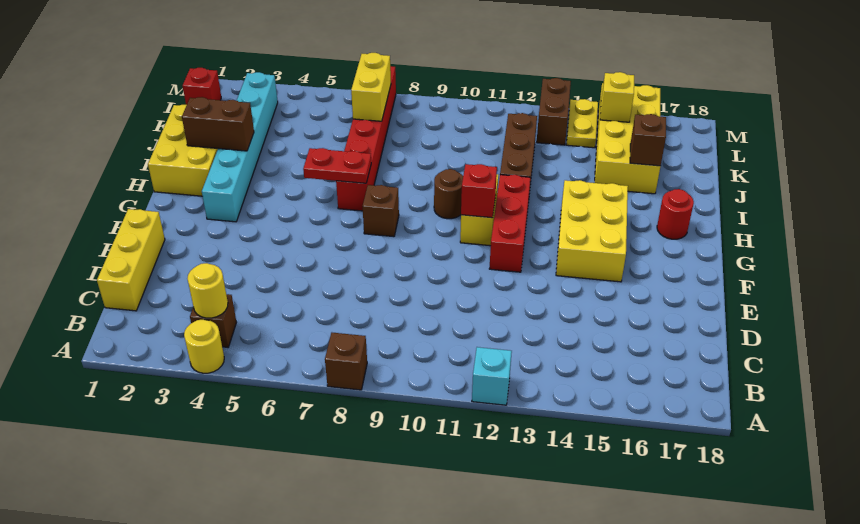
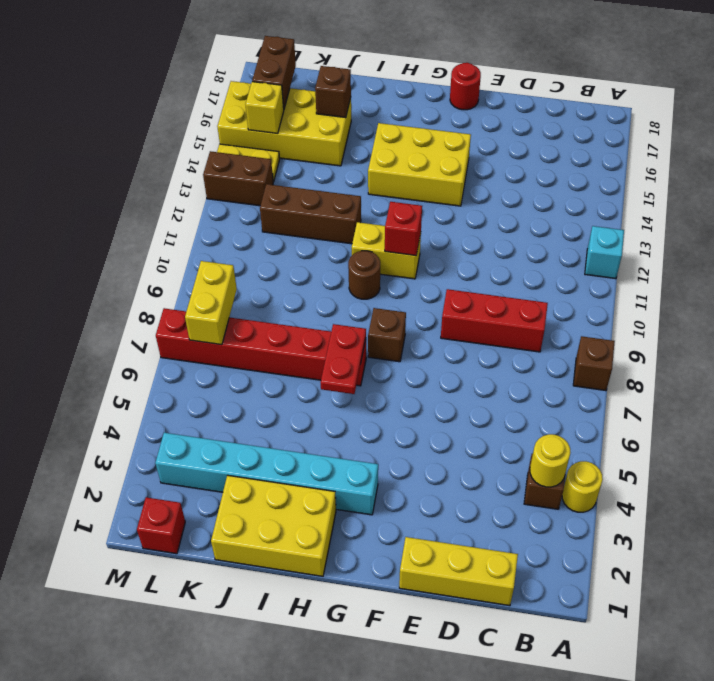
red brick F12:H12 level 1 -> red brick C9:E9 level 1
red round brick H17 level 1 -> red round brick F18 level 1
brown brick I2:I3 level 2 -> brown brick L16:L17 level 2
yellow brick K7:L7 level 2 -> yellow brick L7:L8 level 2

